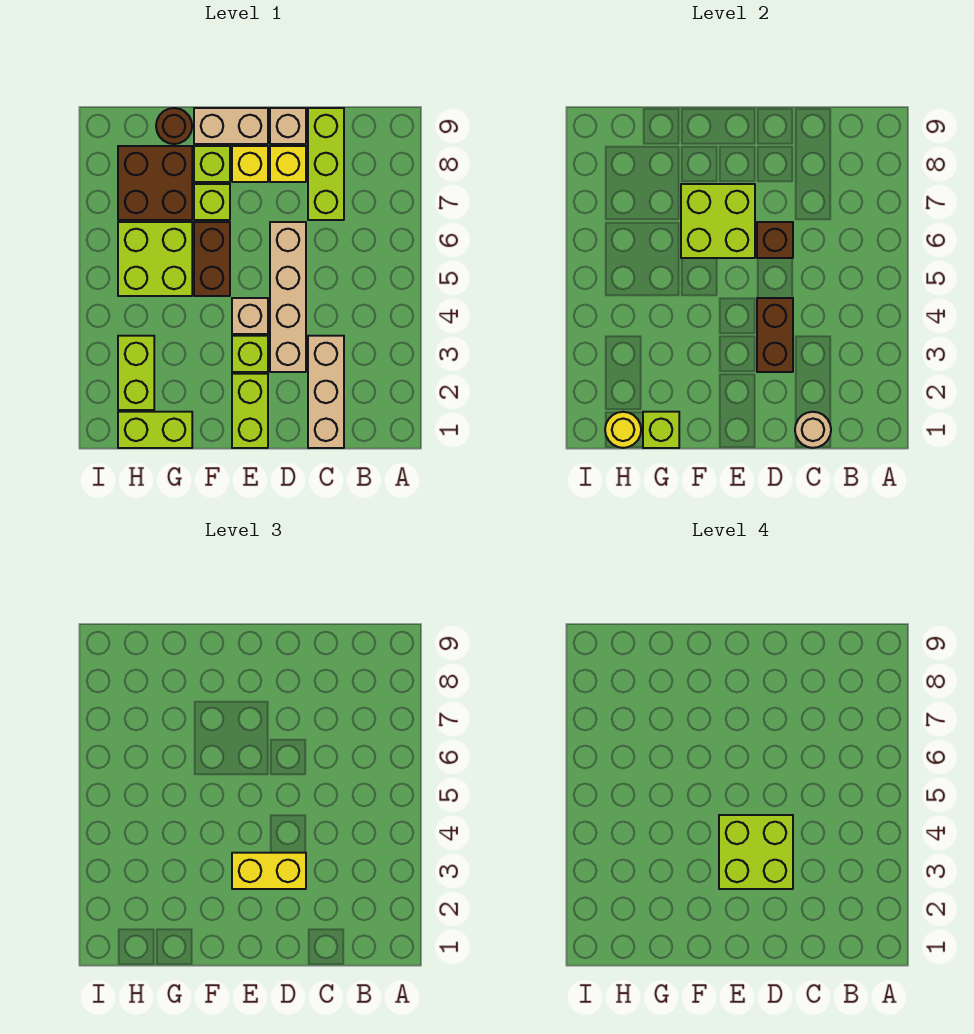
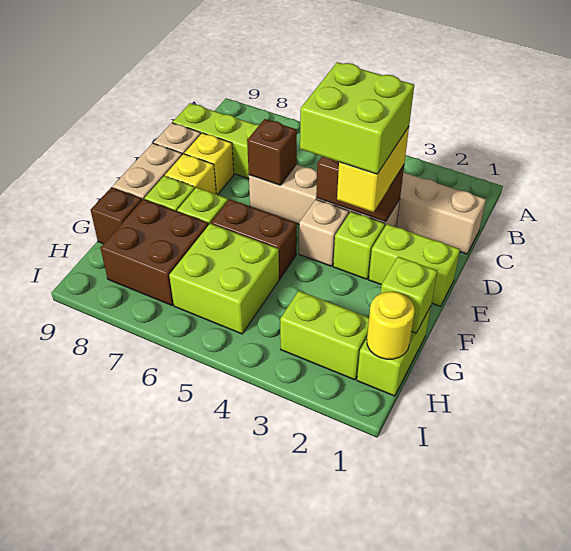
tan round brick C1 level 2 -> none
lime brick E6:F7 level 2 -> none
brown round brick G9 level 1 -> brown brick G9 level 1

